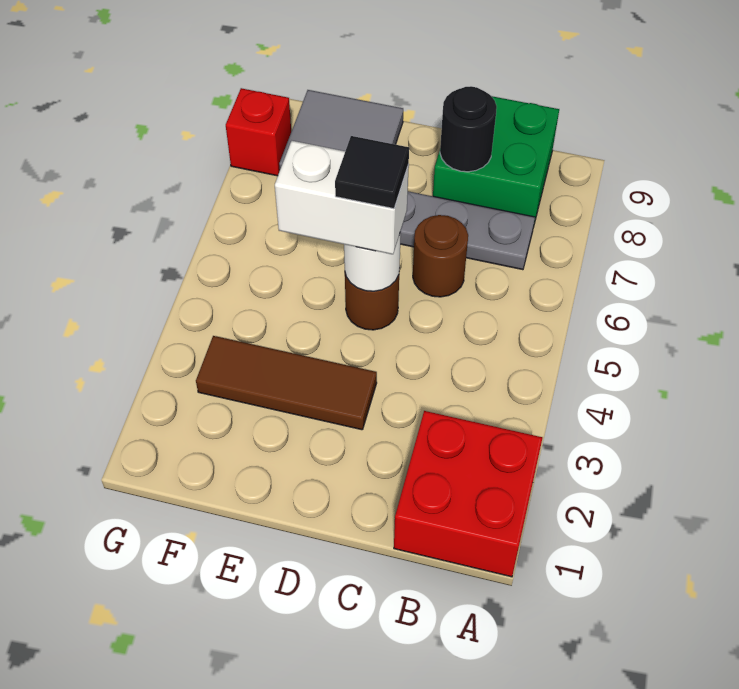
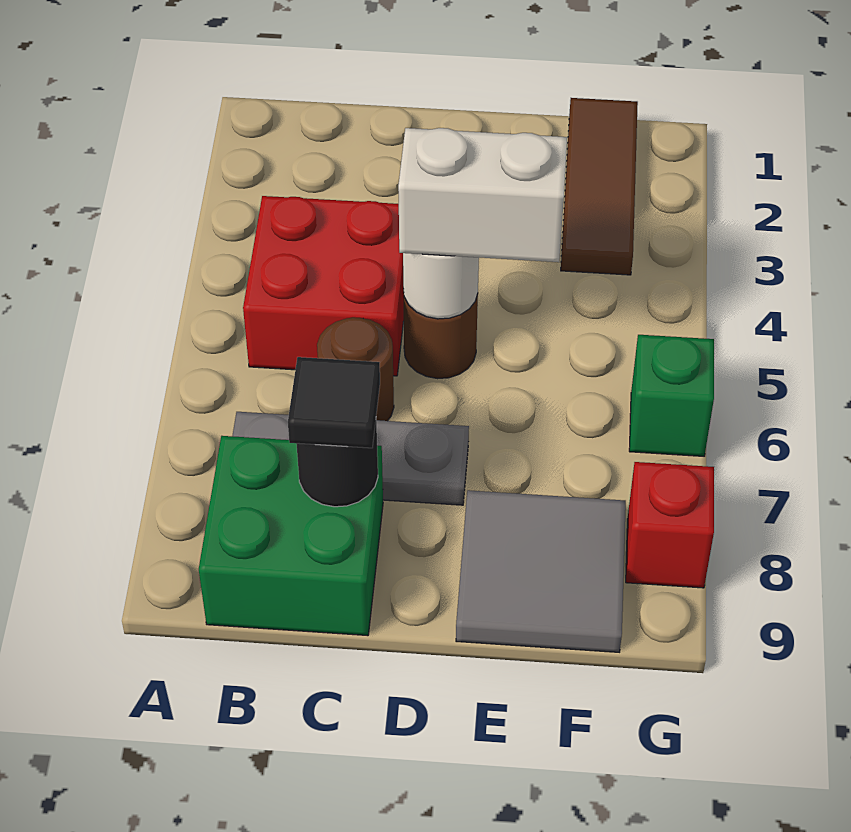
red brick A1:B2 level 1 -> red brick B4:C5 level 1
brown tile D3:F3 level 1 -> brown tile F1:F3 level 1
black tile D5 level 4 -> black tile C8 level 3
none -> green brick G6 level 1

